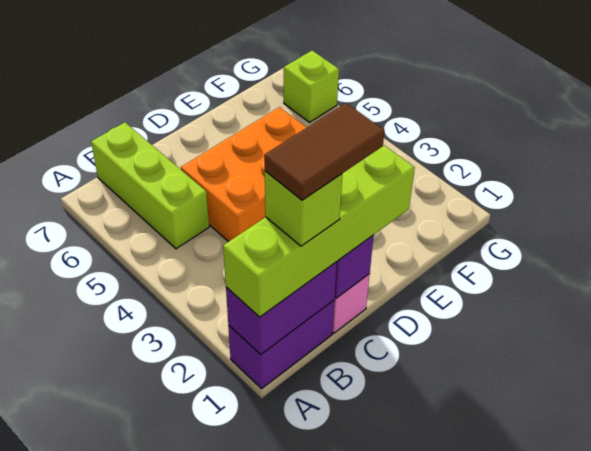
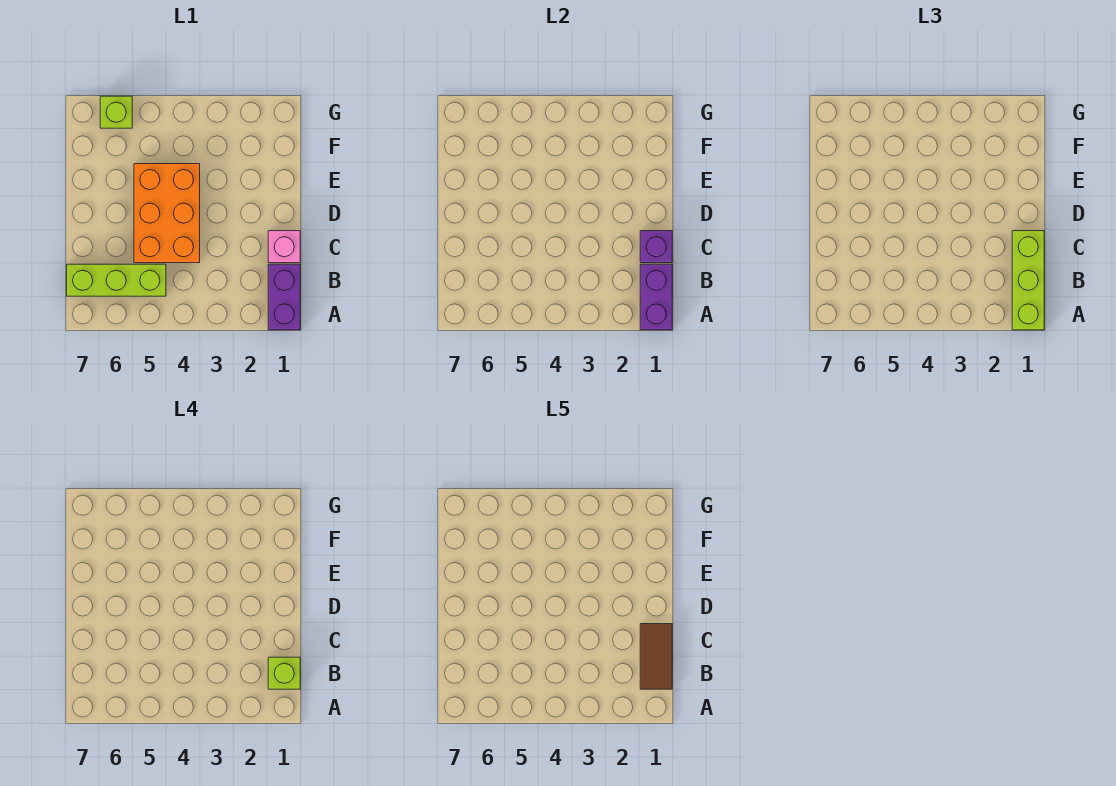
lime brick A1:D1 level 3 -> lime brick A1:C1 level 3

